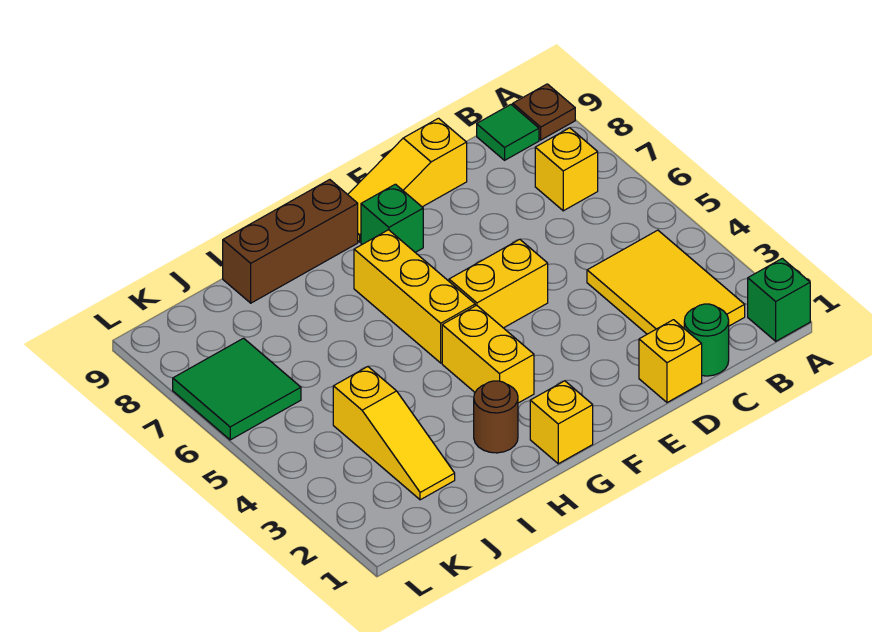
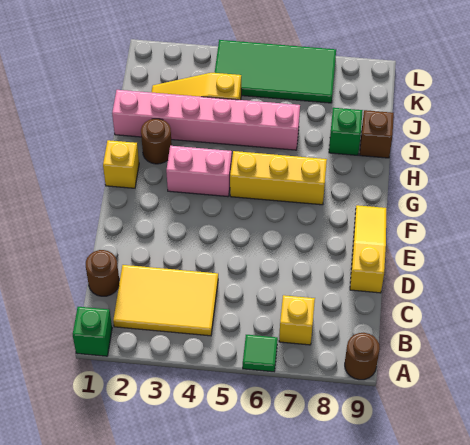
brown plate A9 level 1 -> brown round brick A9 level 1
green tile B9 level 1 -> green tile A6 level 1
green round brick C1 level 1 -> brown round brick C1 level 1
yellow brick D1 level 1 -> none
yellow brick E5:F5 level 1 -> none
green brick F8 level 1 -> green brick I8 level 1
yellow brick G3:G4 level 1 -> pink brick G3:G4 level 1
brown brick G9:I9 level 1 -> brown brick I9 level 1
none -> pink brick I1:I6 level 1
green tile K6:L7 level 1 -> green tile K4:L7 level 1

